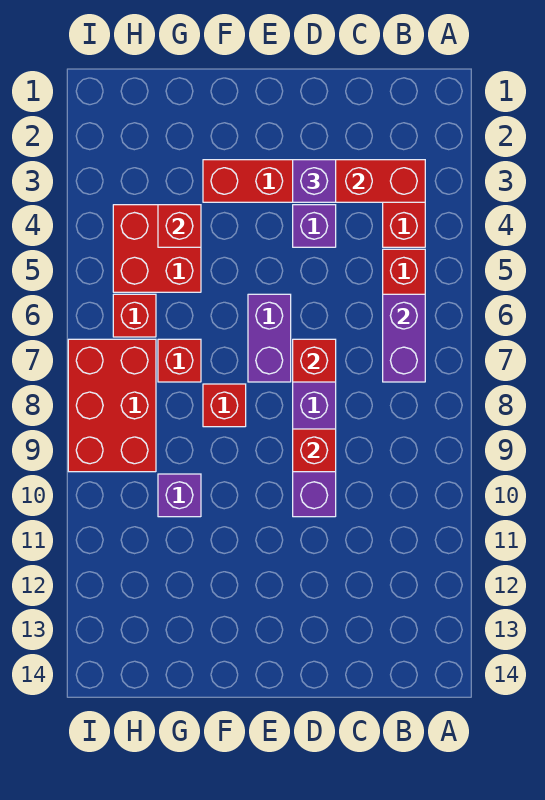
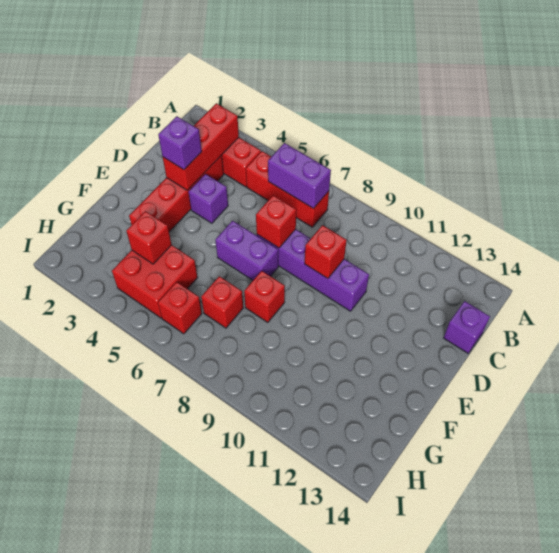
purple brick G10 level 1 -> purple brick C14 level 1
red brick H7:I9 level 1 -> none

